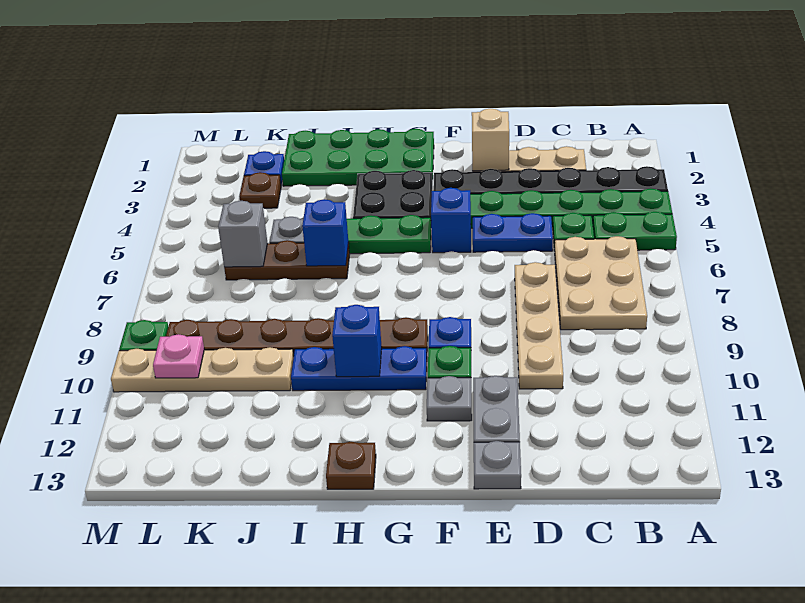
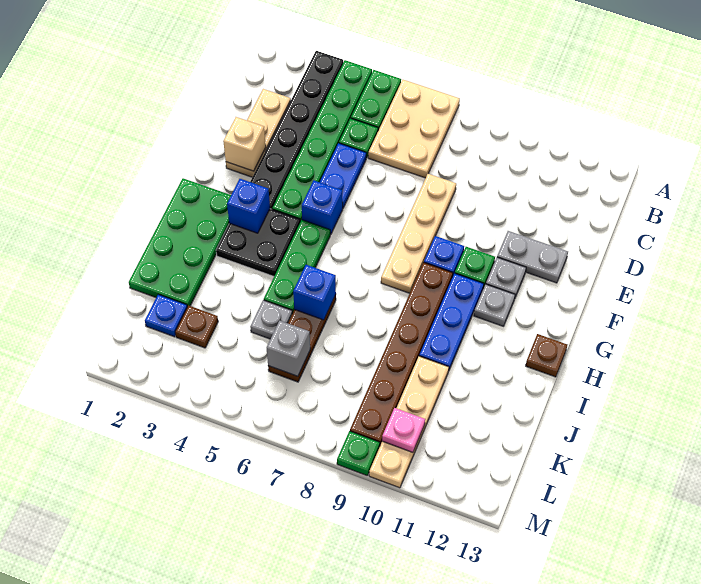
tan plate B6:C8 level 1 -> tan plate A6:C7 level 1
tan plate D7:D10 level 1 -> tan plate D8:G8 level 1
grey plate E13 level 1 -> grey plate G11 level 1
blue brick H10 level 2 -> blue brick G3 level 2

